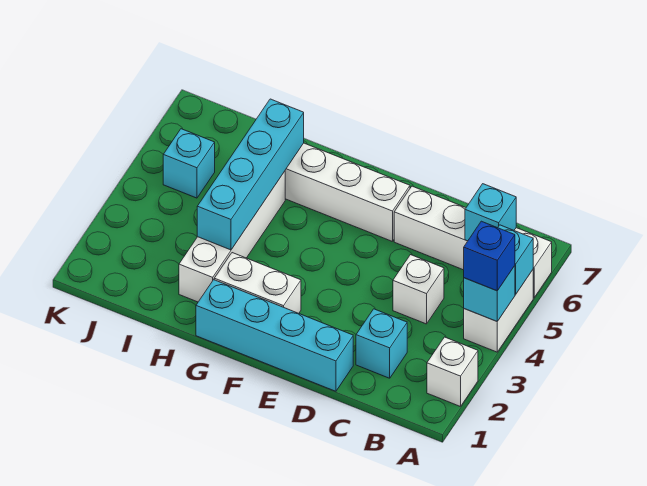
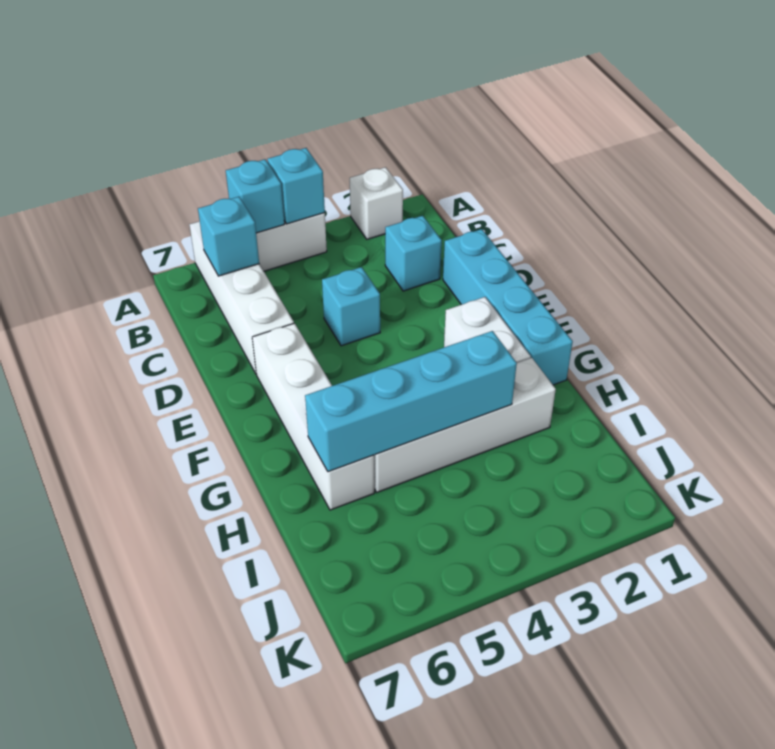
blue brick A4 level 3 -> none
white brick C4 level 1 -> none
cyan brick J5 level 1 -> cyan brick D4 level 1

